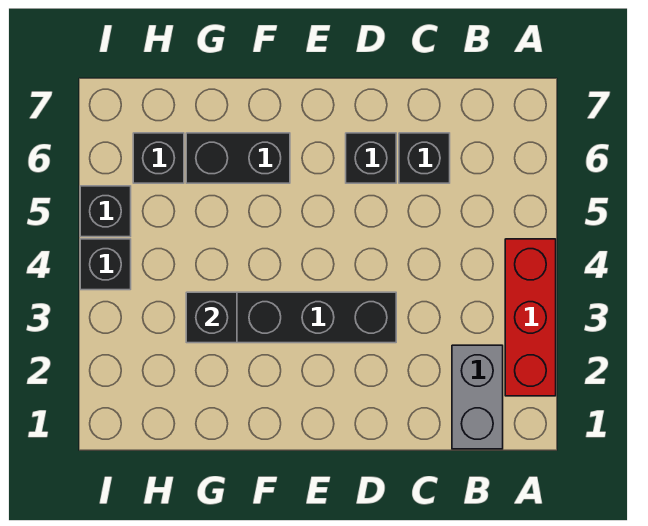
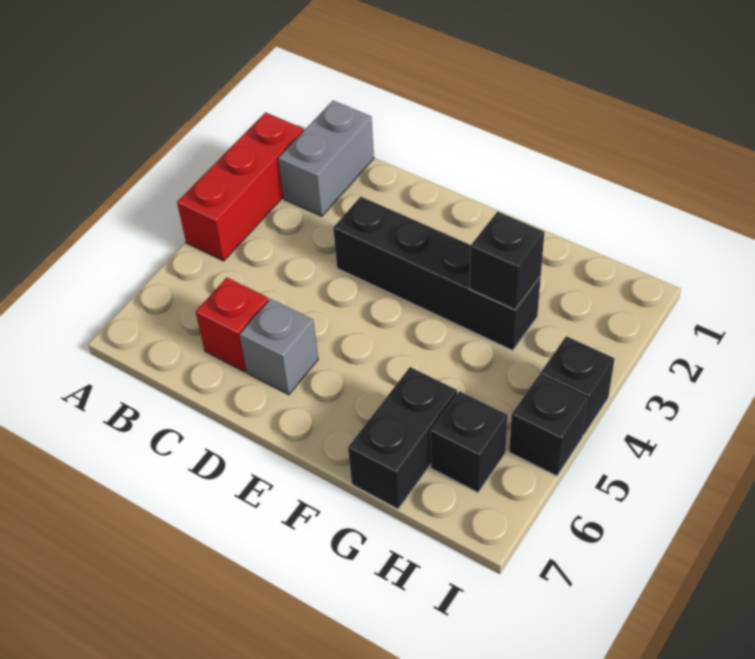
black brick C6 level 1 -> red brick C6 level 1
black brick D6 level 1 -> grey brick D6 level 1
black brick F6:G6 level 1 -> black brick G6:G7 level 1

